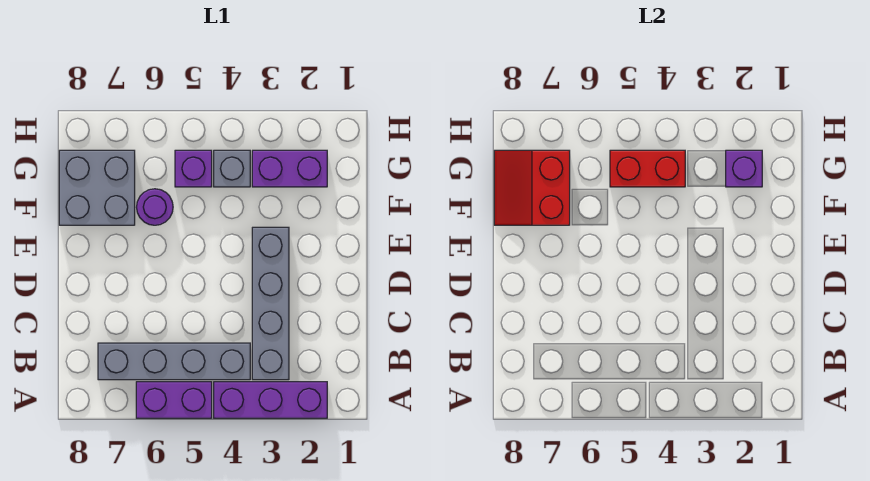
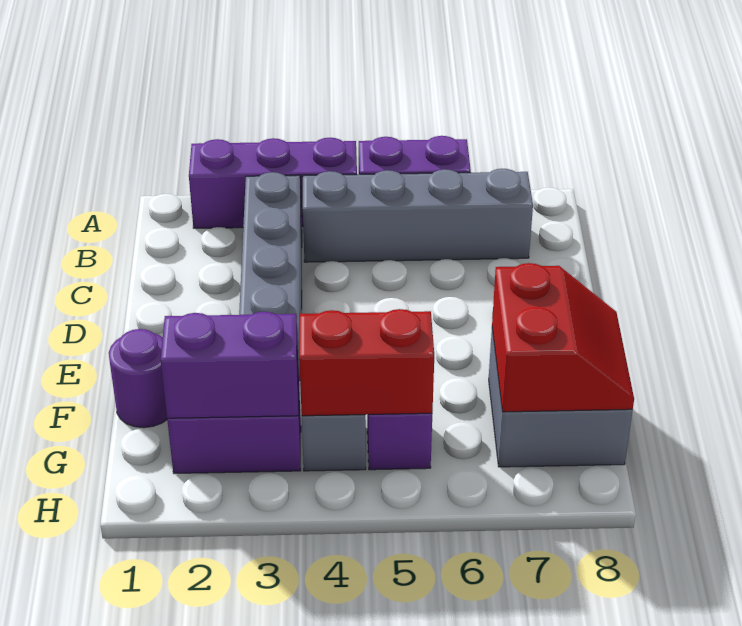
purple round brick F6 level 1 -> purple round brick F1 level 1
purple brick G2 level 2 -> purple brick G2:G3 level 2

